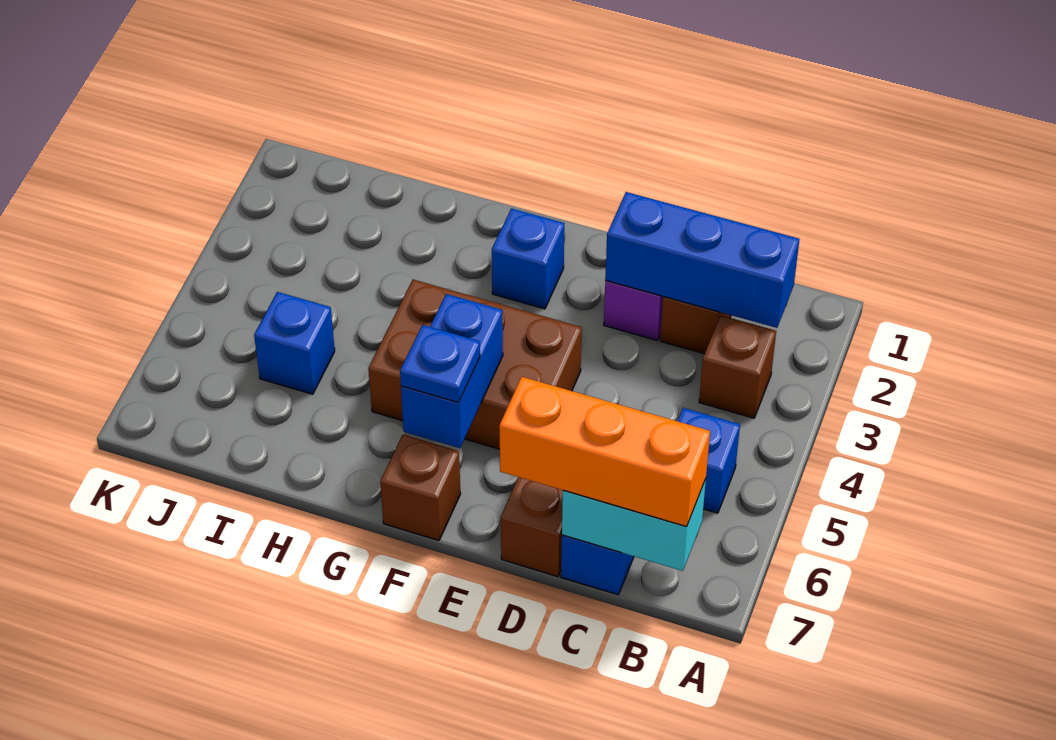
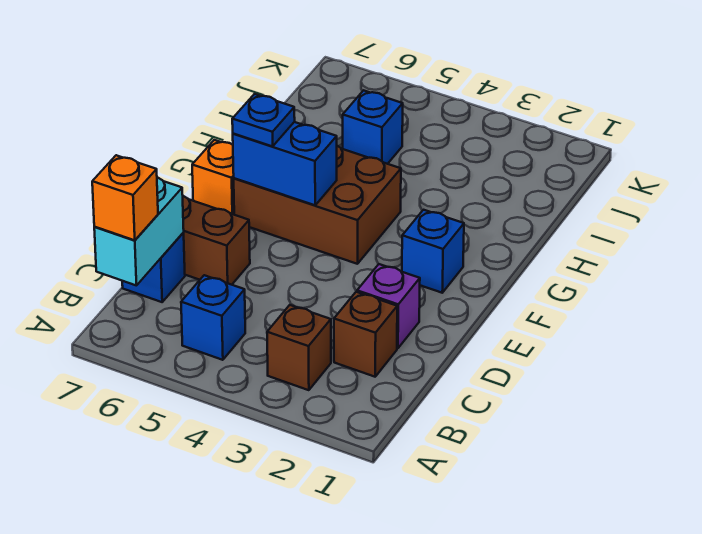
blue brick B2:D2 level 2 -> none
orange brick B7:D7 level 3 -> orange brick B7 level 3
brown brick E4:G5 level 1 -> brown brick F4:G6 level 1
brown brick F7 level 1 -> orange brick F7 level 1

